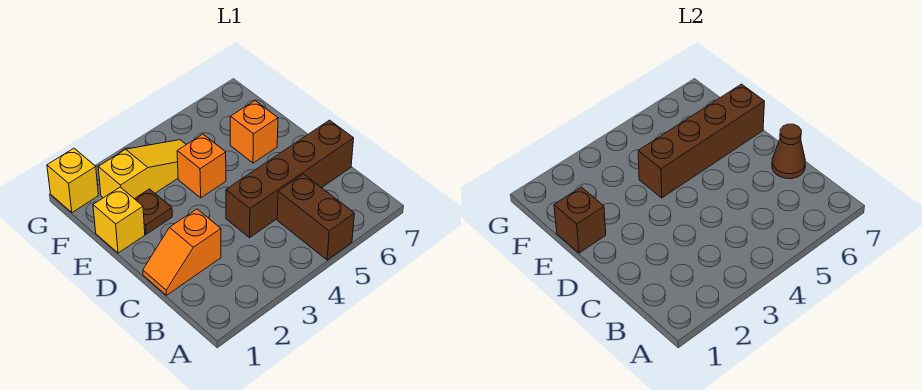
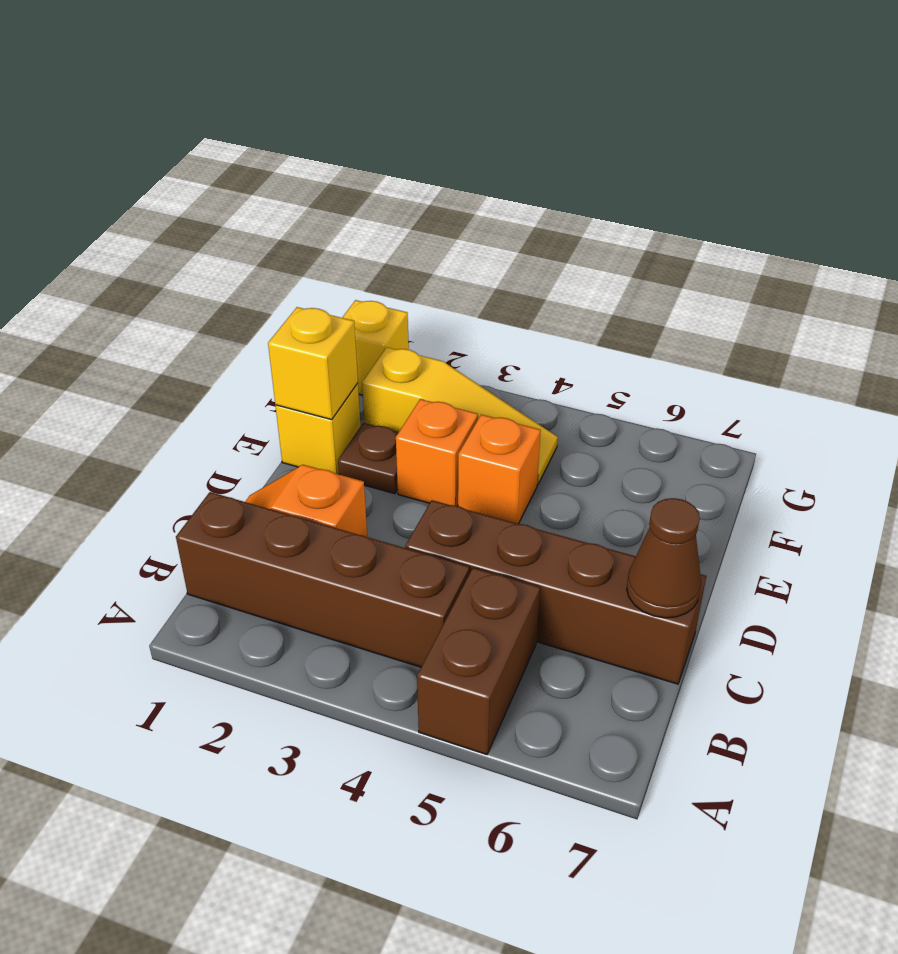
brown brick E1 level 2 -> yellow brick E1 level 2
brown brick E4:E7 level 2 -> brown brick B1:B4 level 1
orange brick E6 level 1 -> orange brick E3 level 1

